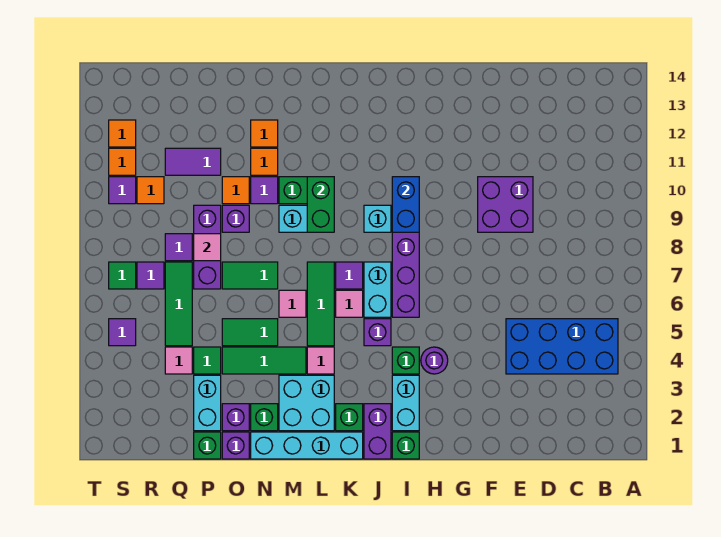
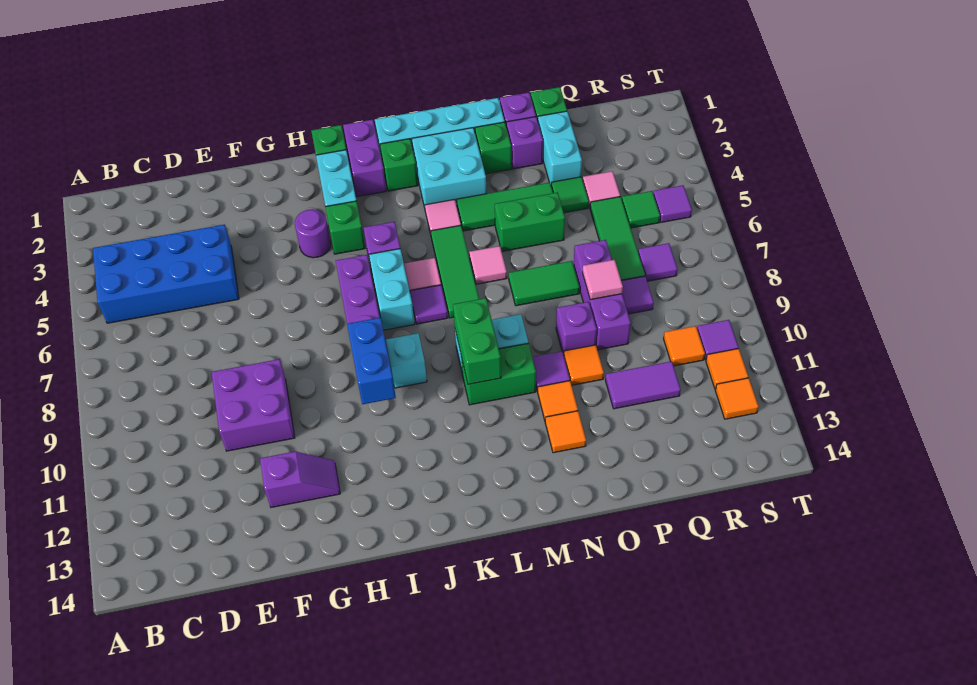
none -> purple slope F12:G12 level 1 top F
green tile N5:O5 level 1 -> green brick N5:O5 level 1
green tile S7 level 1 -> green tile R5 level 1

